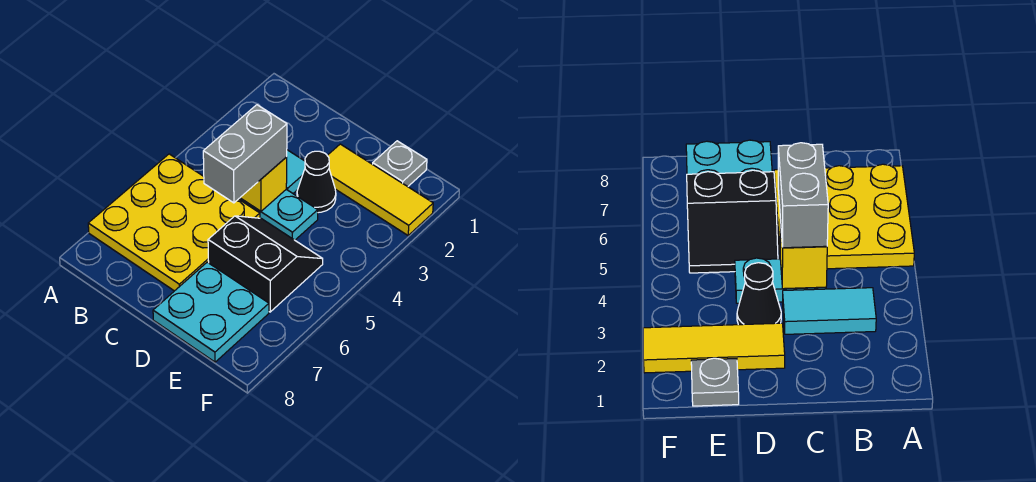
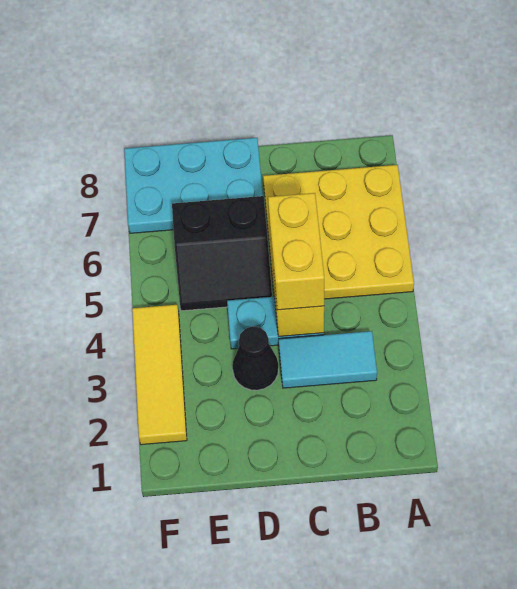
grey brick C4:C5 level 3 -> yellow brick C4:C5 level 3
yellow tile D2:F2 level 1 -> yellow tile F2:F4 level 1
cyan plate D7:E8 level 1 -> cyan plate D7:F8 level 1
grey plate E1 level 1 -> none

